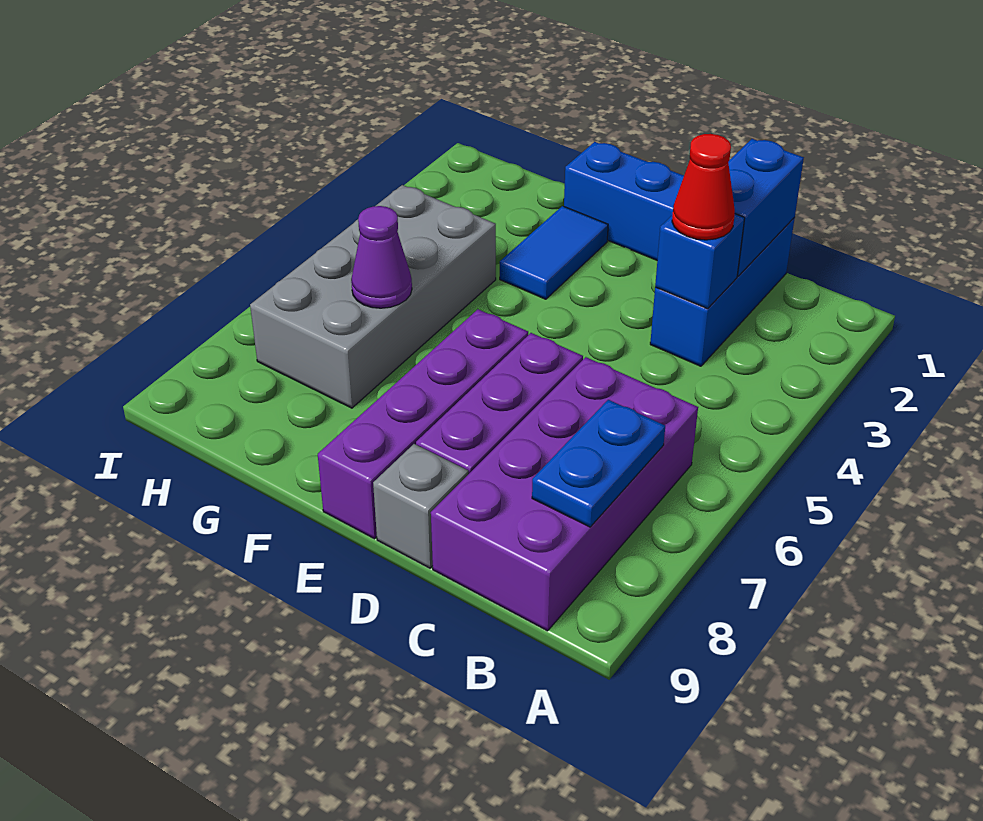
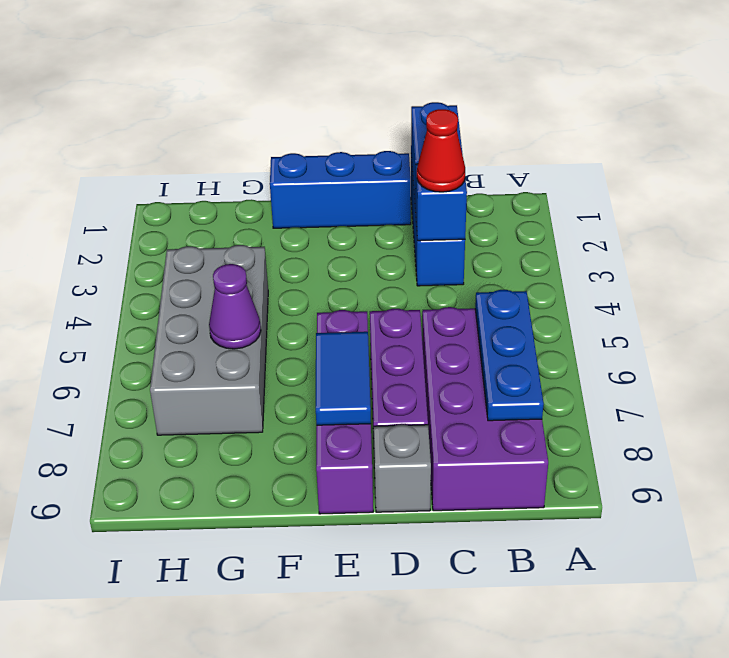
blue plate B7:B8 level 2 -> blue plate B6:B8 level 2
blue tile F2:F3 level 1 -> blue tile E7:E8 level 2

